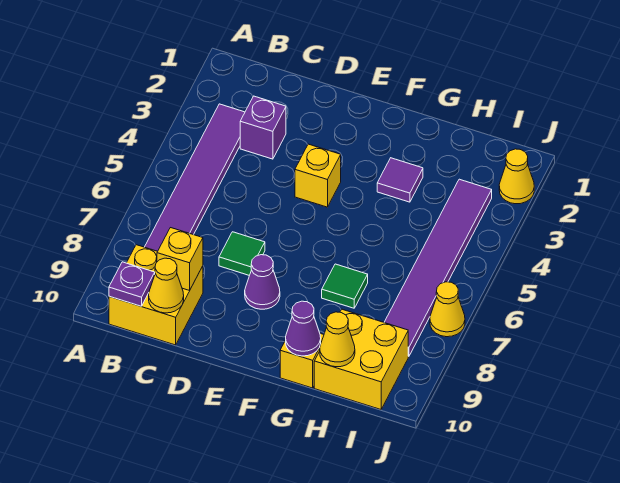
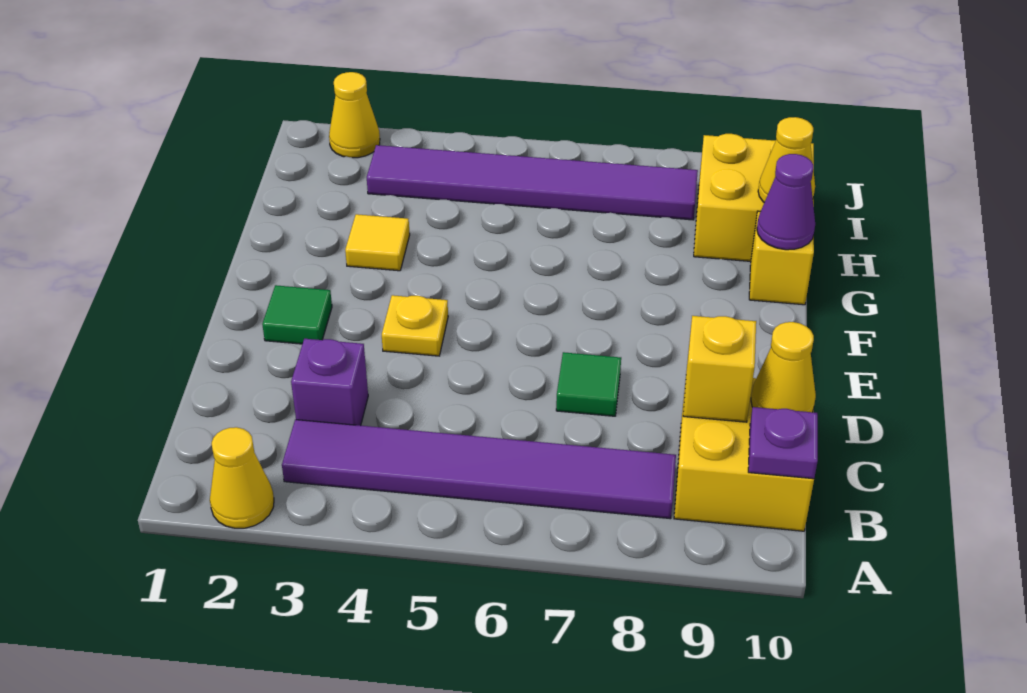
yellow brick E4 level 1 -> yellow plate E4 level 1
purple cone E8 level 1 -> none
purple tile G3 level 1 -> yellow tile G3 level 1
green tile G7 level 1 -> green tile E2 level 1
yellow cone J7 level 1 -> yellow cone A2 level 1

